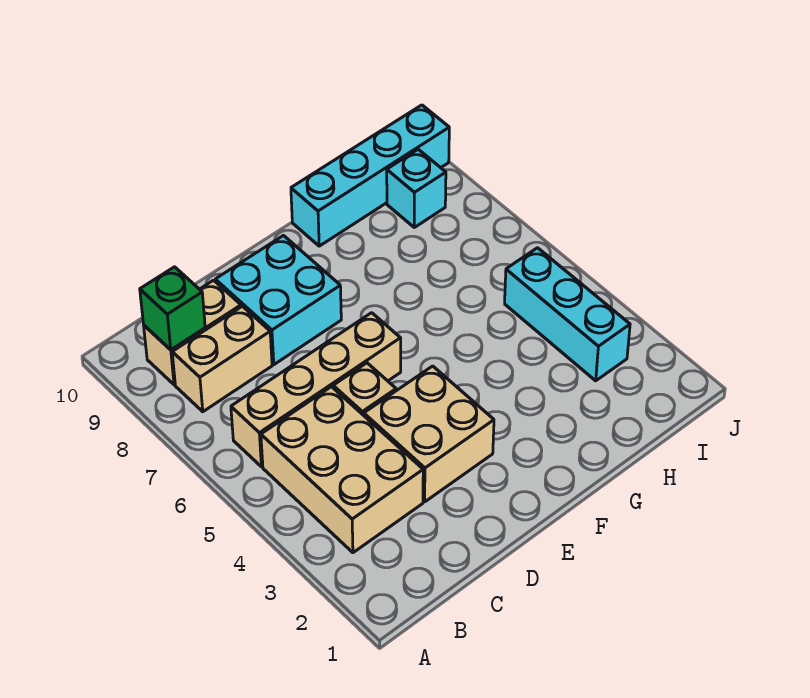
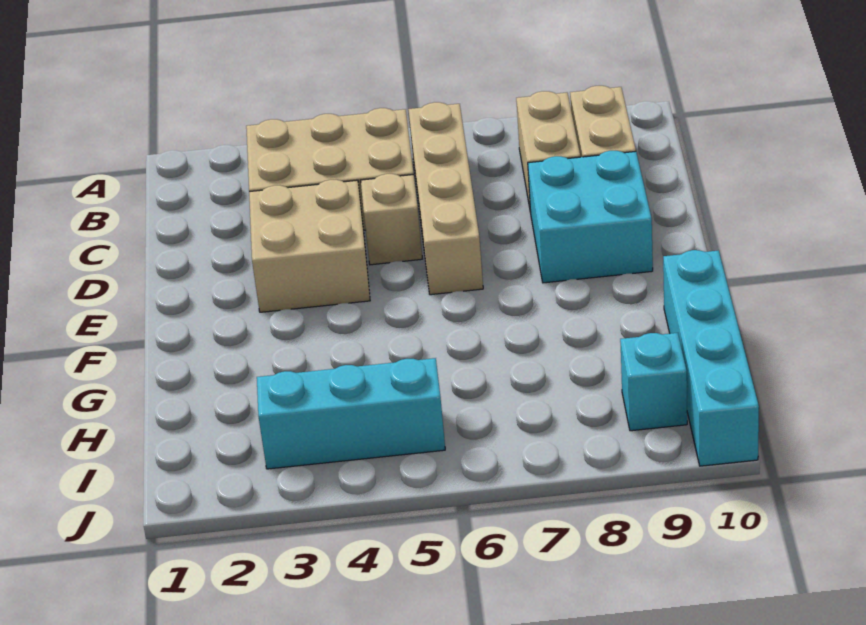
green brick B9 level 2 -> none

